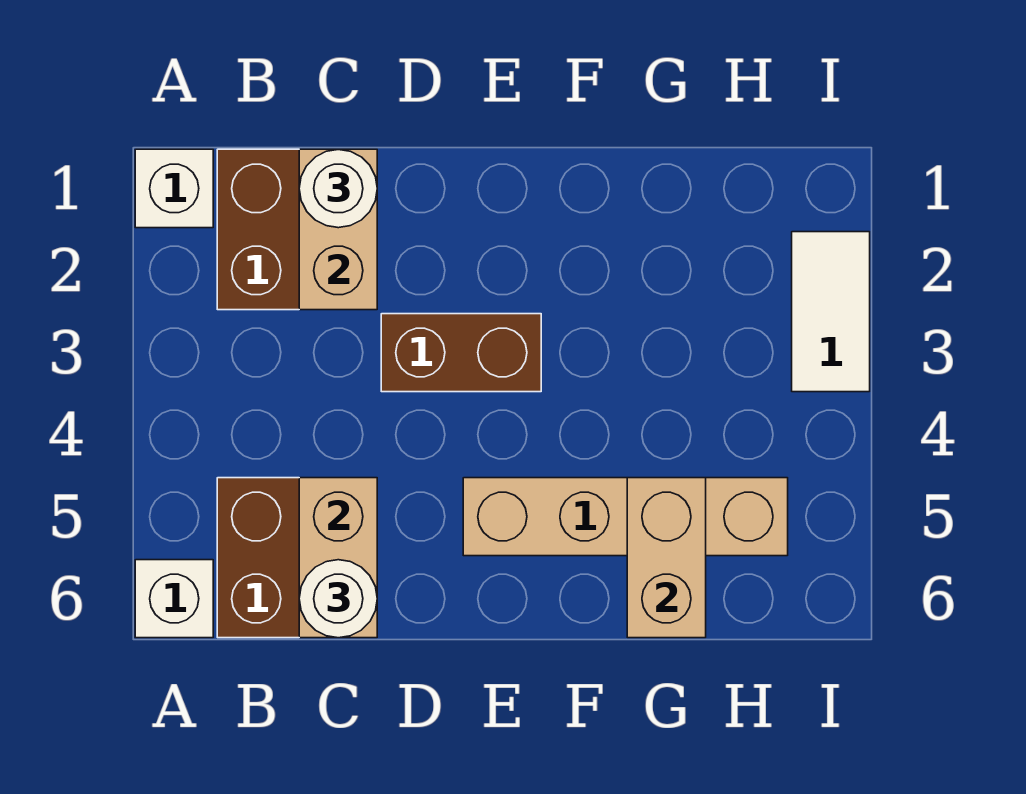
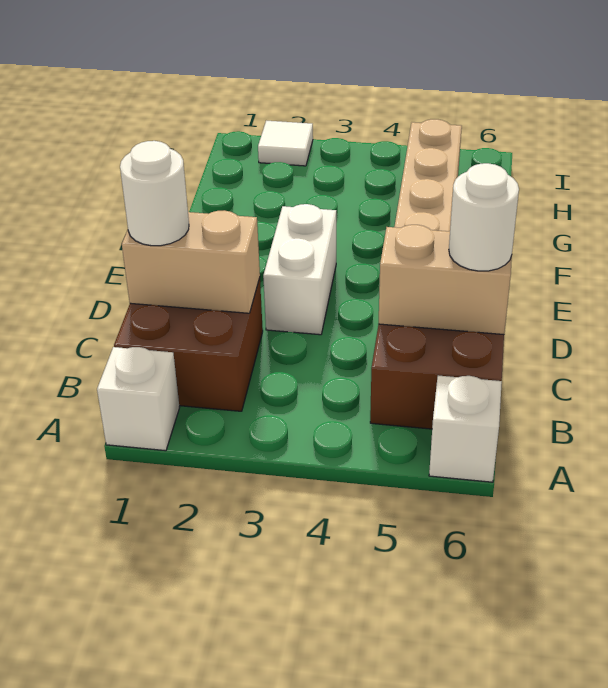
brown brick D3:E3 level 1 -> white brick D3:E3 level 1
tan brick G5:G6 level 2 -> none
white tile I2:I3 level 1 -> white tile I2 level 1

